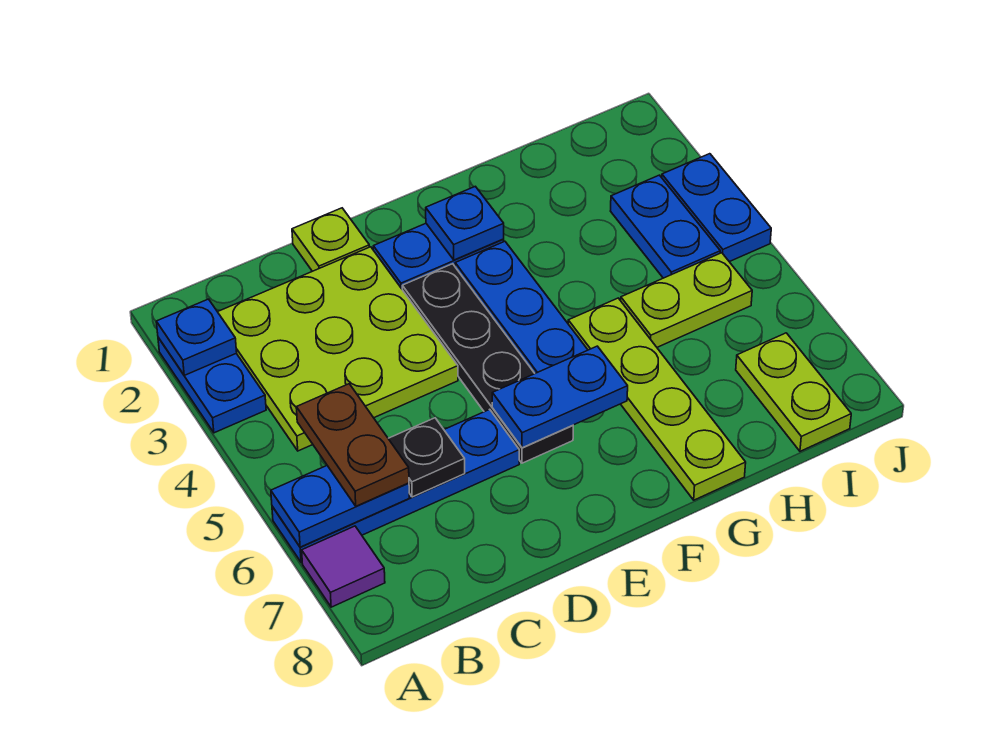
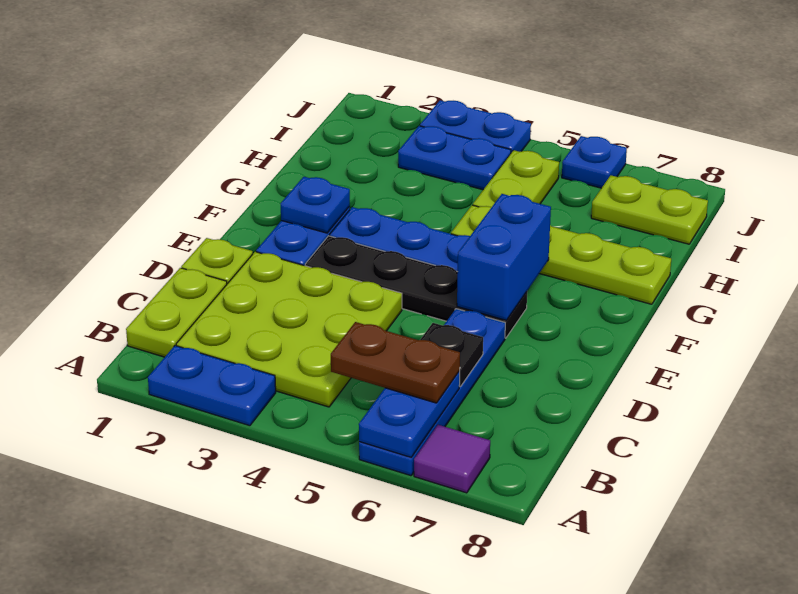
blue plate A2 level 2 -> blue plate J6 level 1
none -> lime plate B1:C1 level 1
blue plate E6:F6 level 2 -> blue brick E6:F6 level 2

